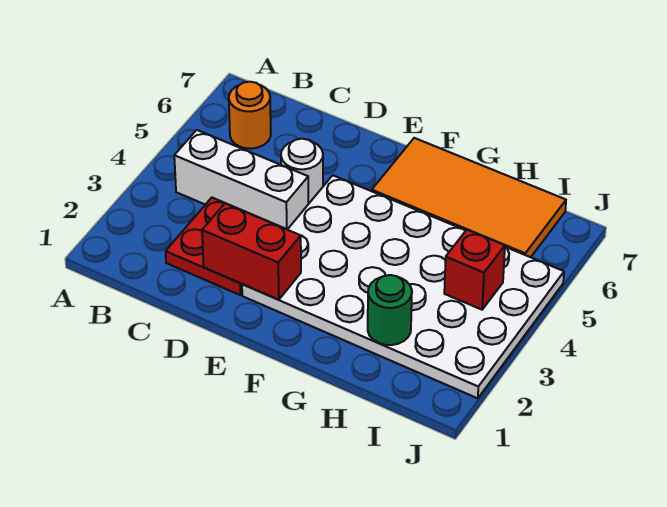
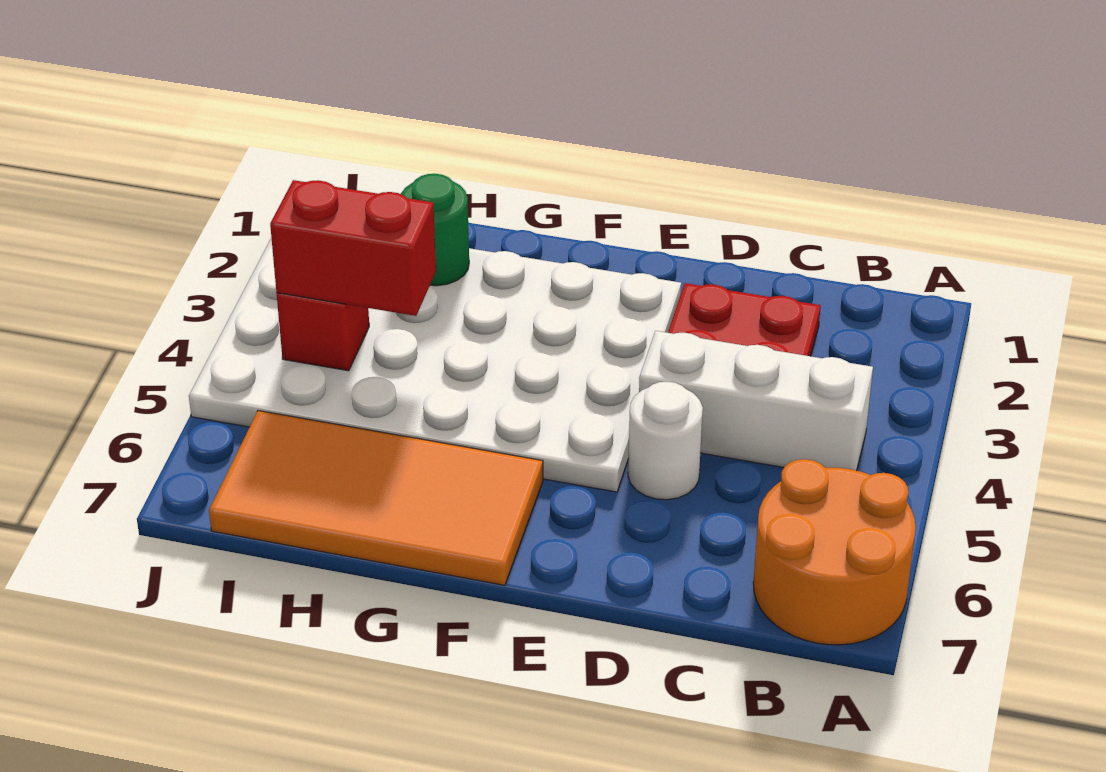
orange round brick B6 level 1 -> orange round brick A6:B7 level 1
red brick D2:E2 level 2 -> red brick H4:I4 level 3

